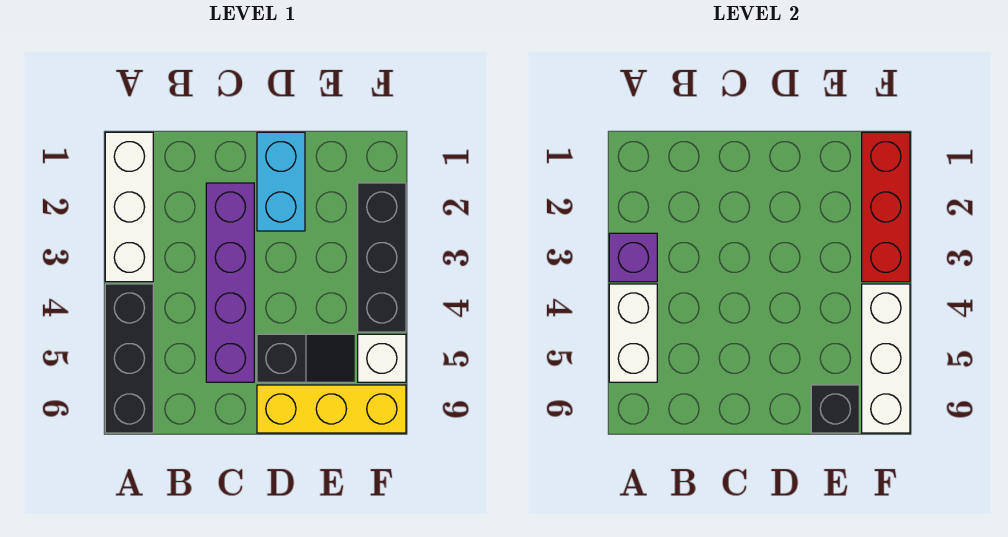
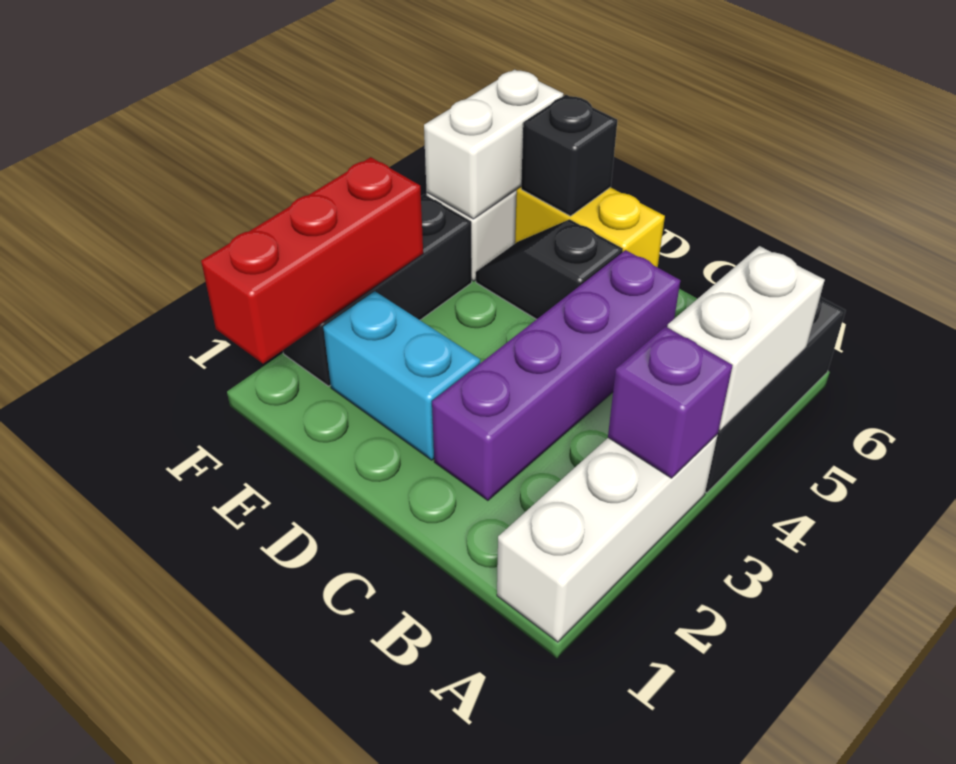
cyan brick D1:D2 level 1 -> cyan brick D2:E2 level 1
white brick F4:F6 level 2 -> white brick F5:F6 level 2

